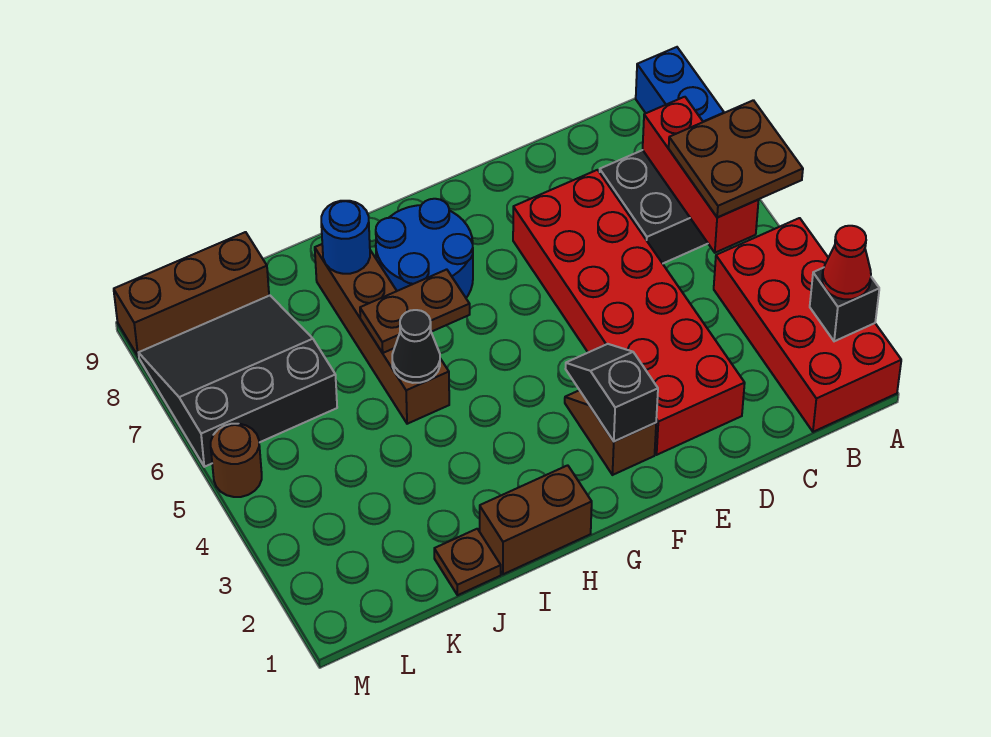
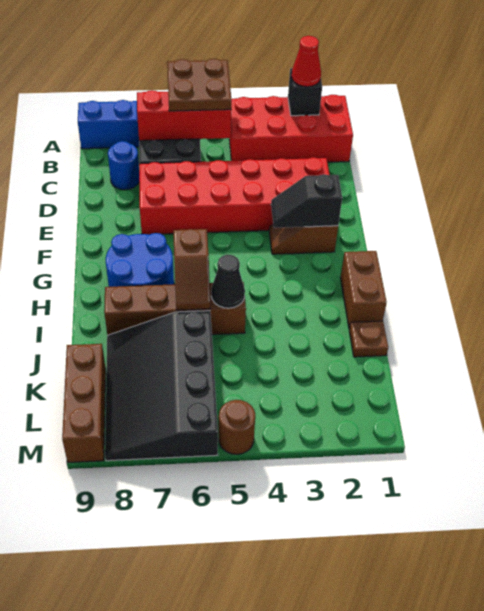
brown plate H6:I6 level 2 -> brown slope H6:I6 level 2 top H
blue round brick I8 level 2 -> blue round brick C8 level 1
black slope K6:M8 level 1 top 6 -> black slope J6:M8 level 1 top 6

